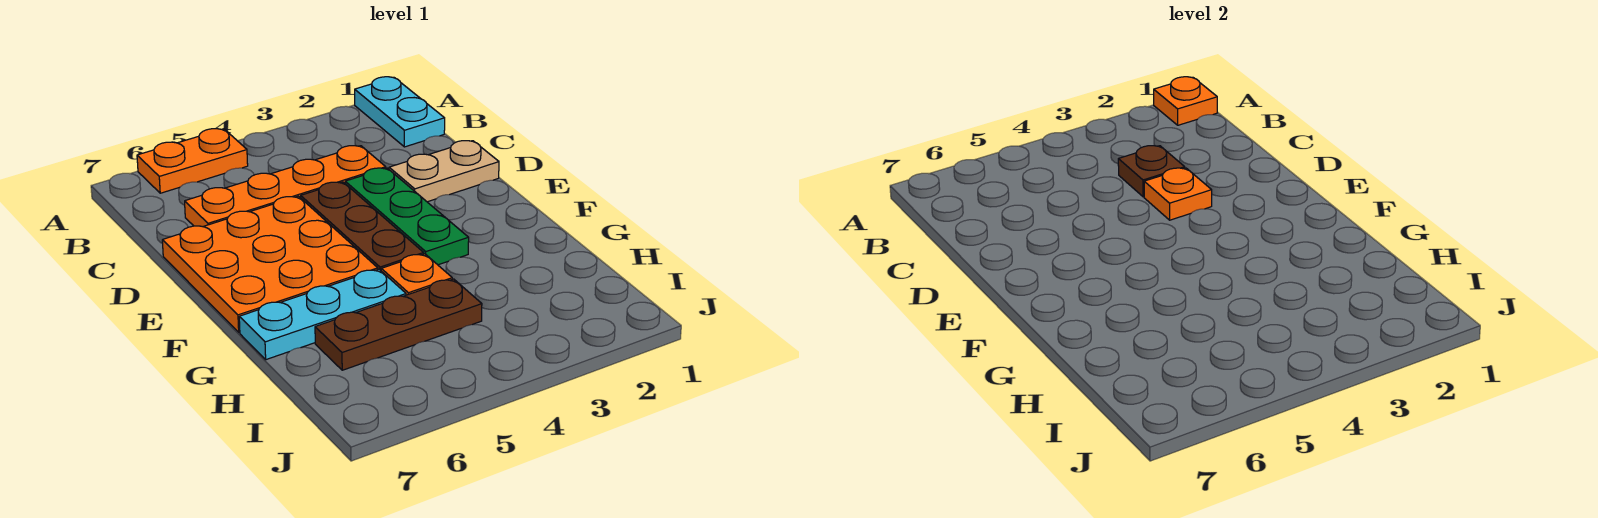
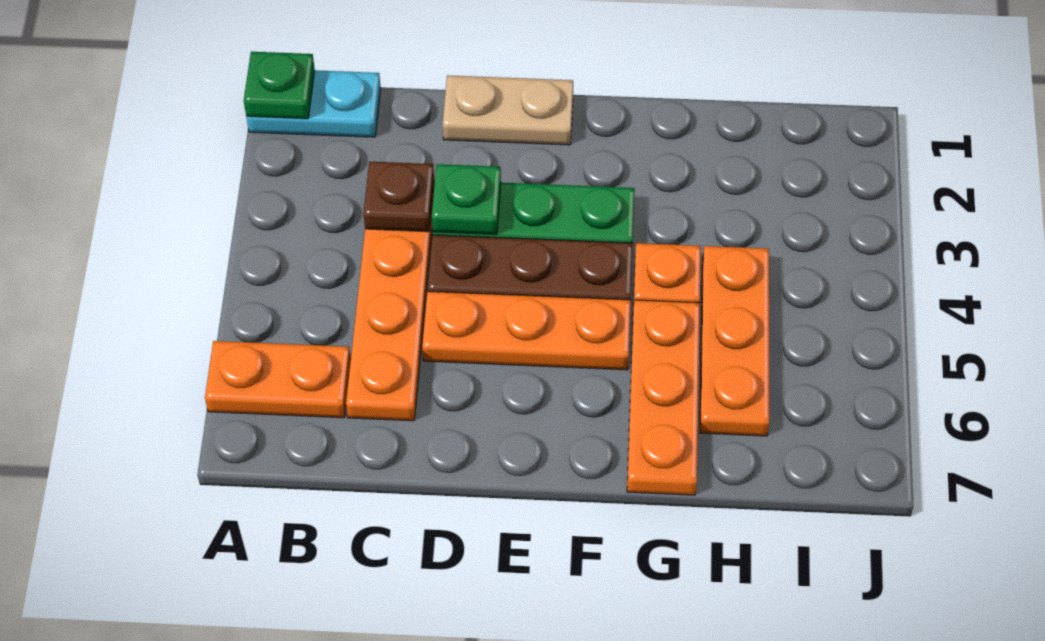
orange plate A1 level 2 -> green plate A1 level 2
orange plate A5:A6 level 1 -> orange plate A6:B6 level 1
tan plate D1:D2 level 1 -> tan plate D1:E1 level 1
orange plate D3 level 2 -> green plate D3 level 2
orange plate D5:F7 level 1 -> orange plate D5:F5 level 1
cyan plate G5:G7 level 1 -> orange plate G5:G7 level 1
brown plate H4:H6 level 1 -> orange plate H4:H6 level 1

